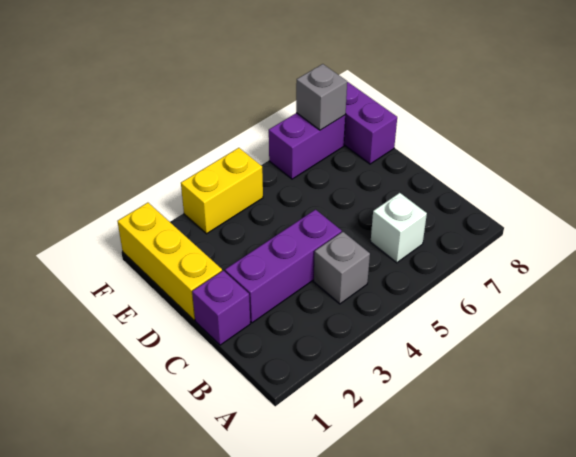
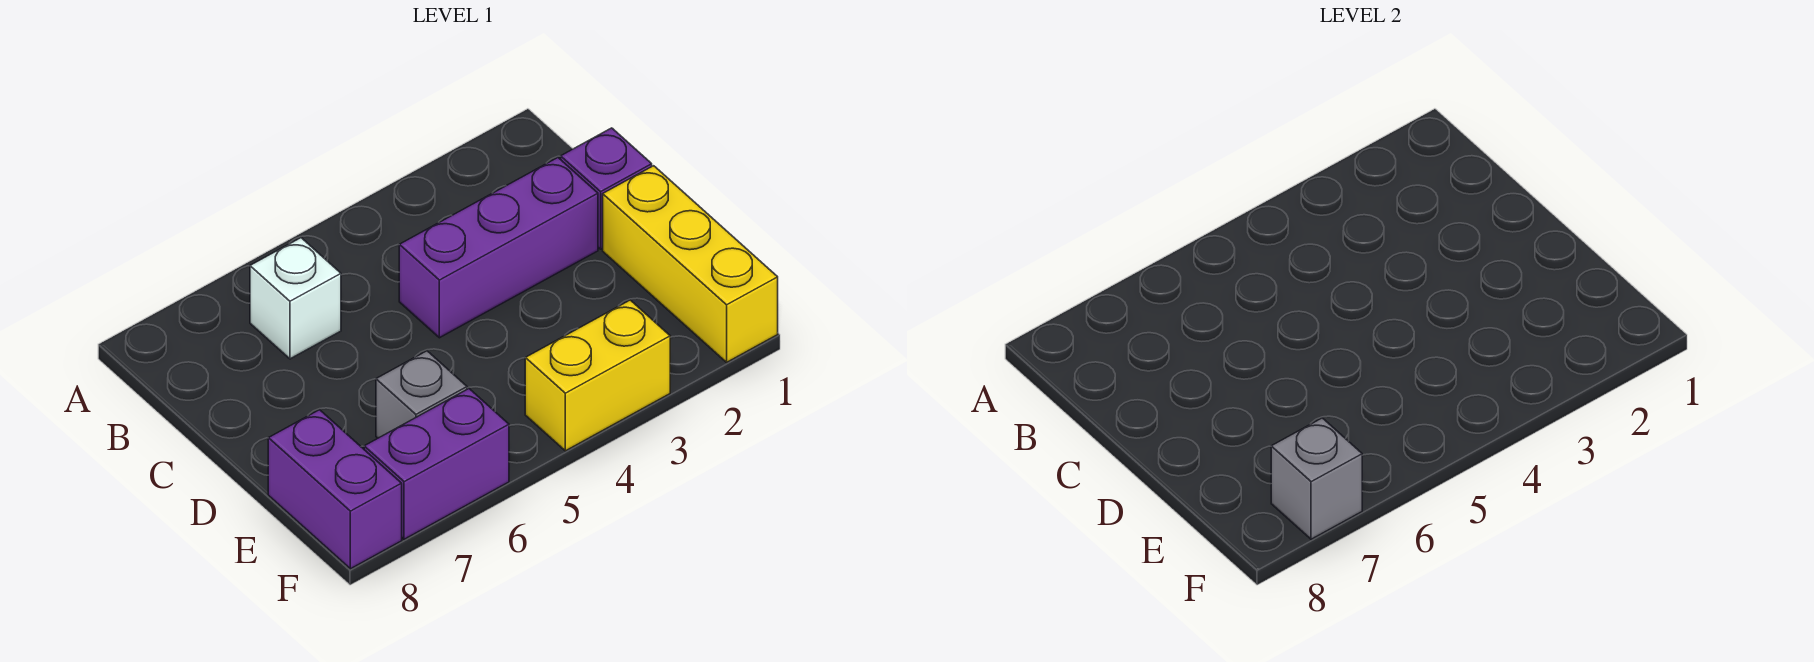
grey brick B4 level 1 -> grey brick E6 level 1

